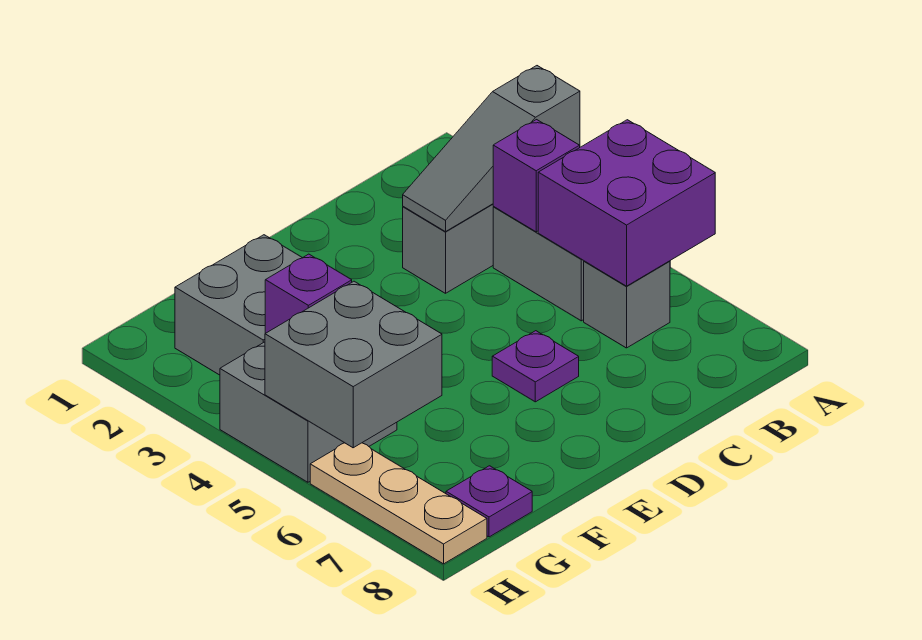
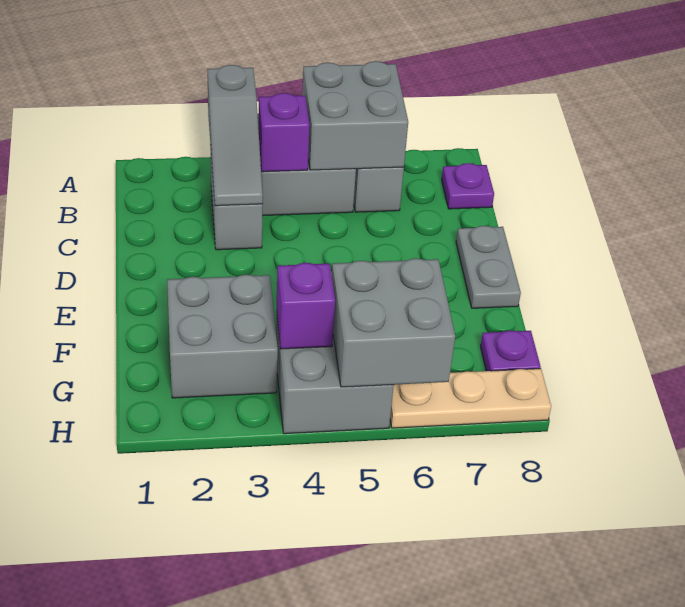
purple brick A5:B6 level 2 -> grey brick A5:B6 level 2
purple plate D6 level 1 -> purple plate B8 level 1
none -> grey plate D8:E8 level 1

